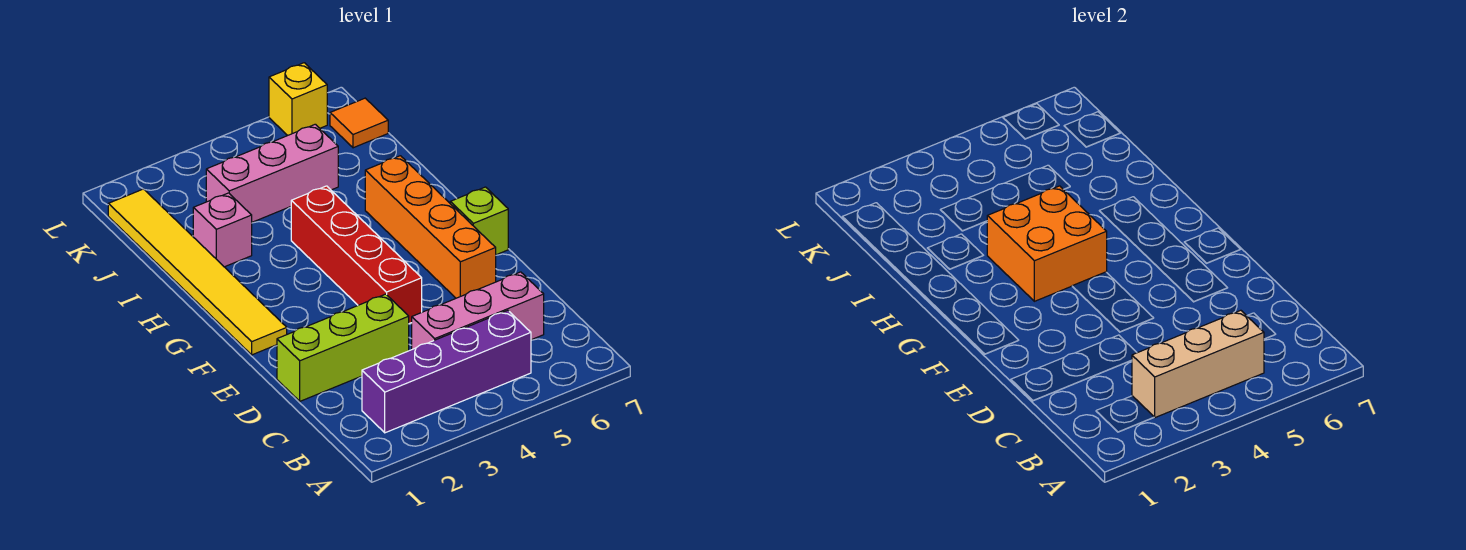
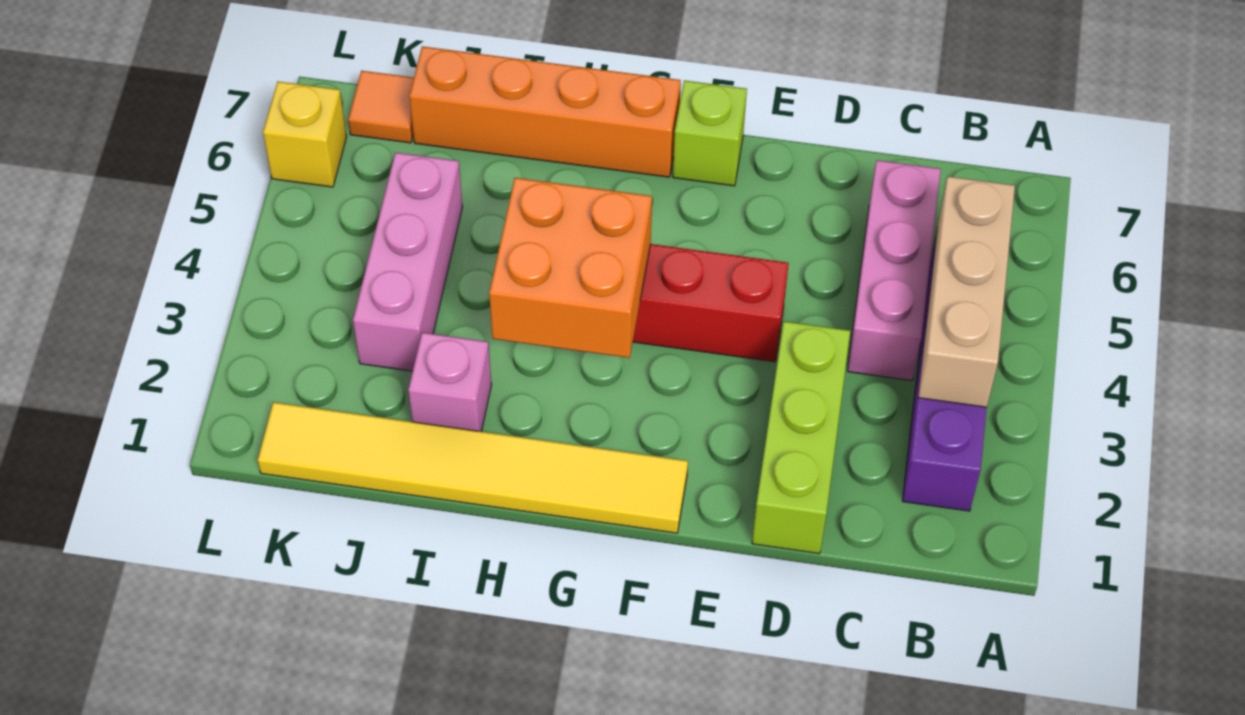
orange brick E6:H6 level 1 -> orange brick G7:J7 level 1

